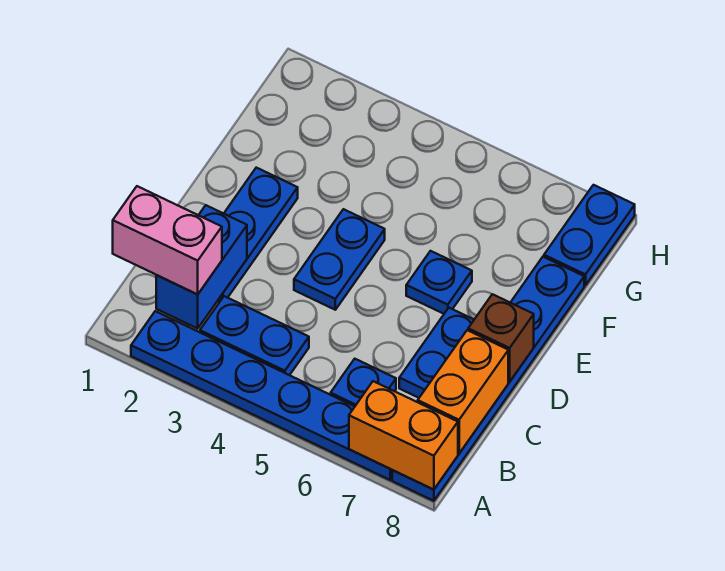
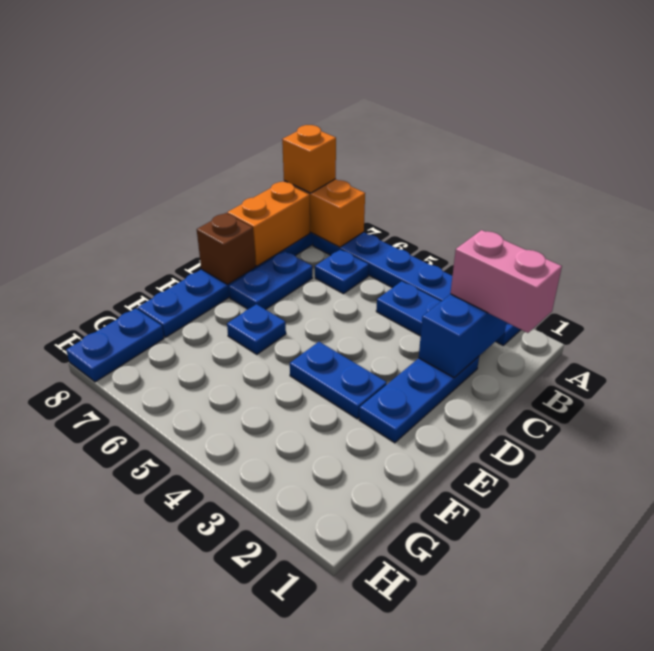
none -> orange brick A8 level 3
blue plate D4:E4 level 1 -> blue plate E3:E4 level 1

